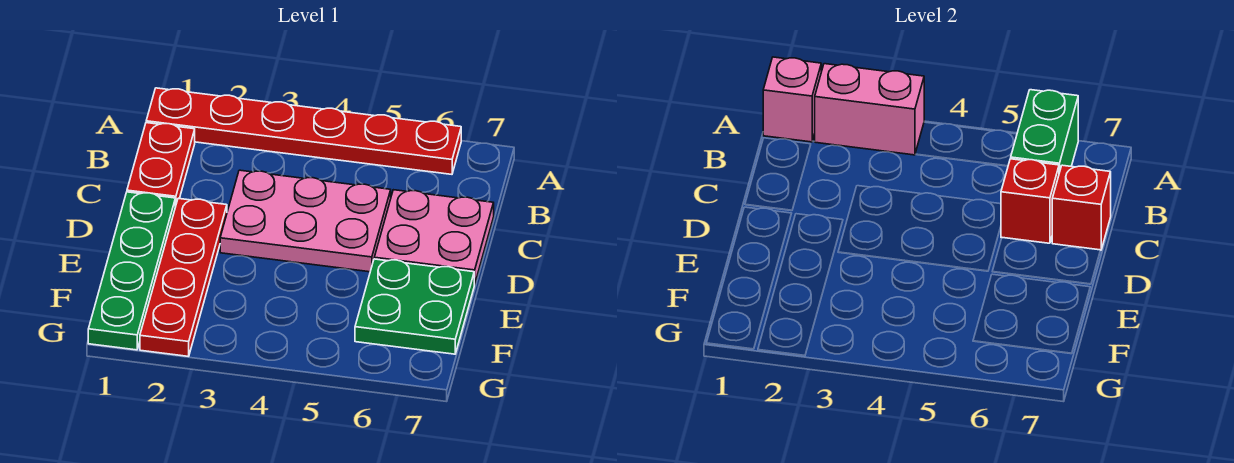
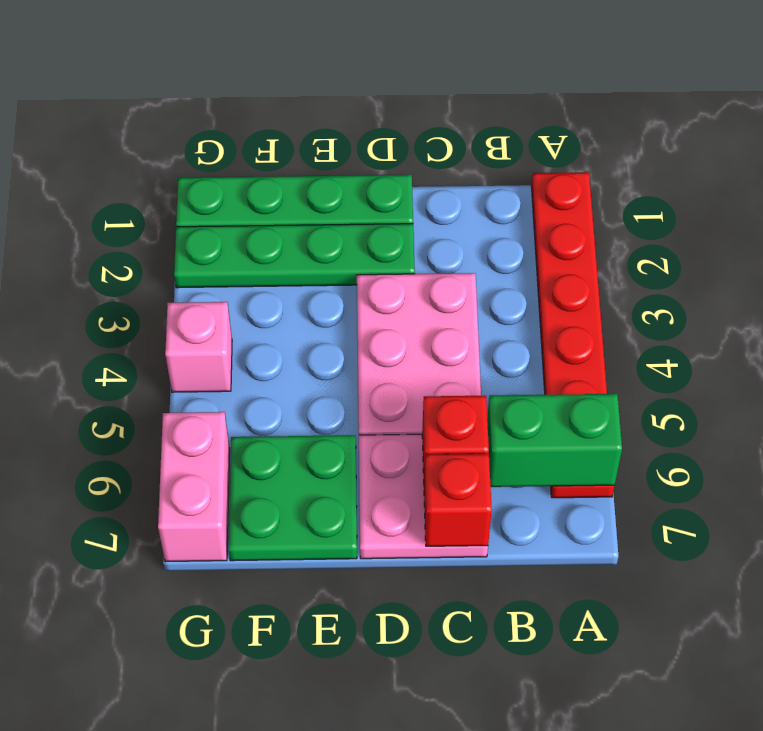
pink brick A1 level 2 -> pink brick G4 level 1
pink brick A2:A3 level 2 -> pink brick G6:G7 level 1
red plate B1:C1 level 1 -> none
red plate D2:G2 level 1 -> green plate D2:G2 level 1

